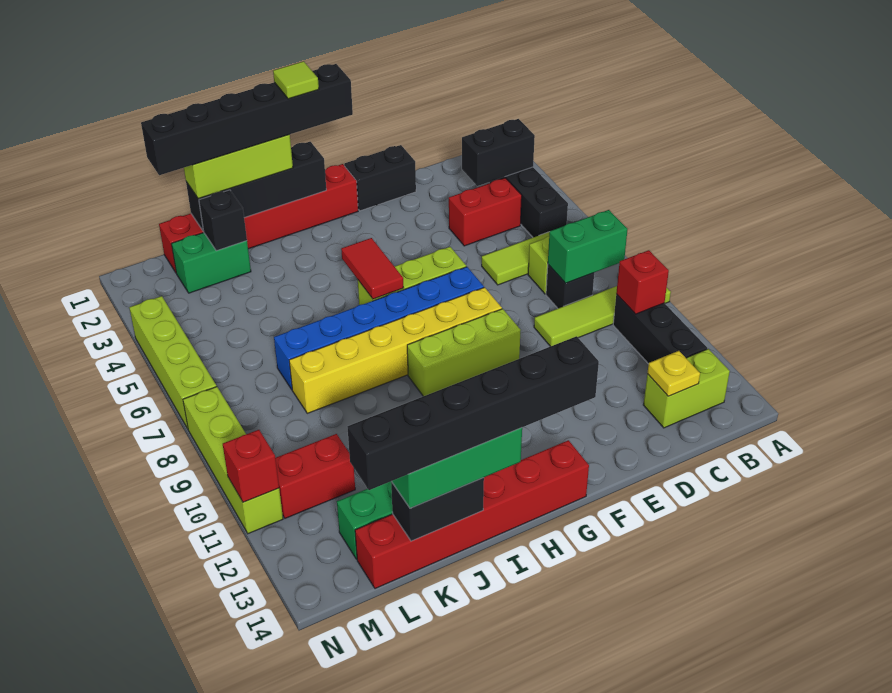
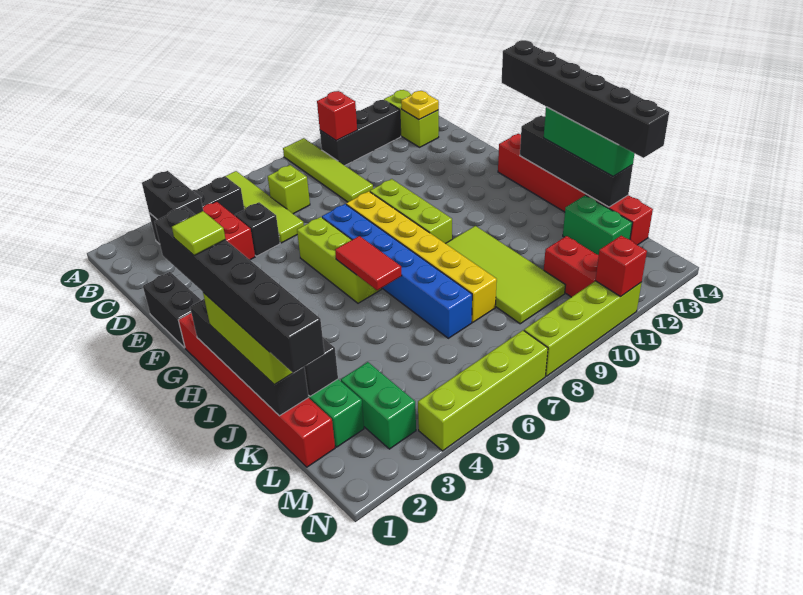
green brick B8:C8 level 2 -> green brick L3:M3 level 1
black brick C8 level 1 -> black brick D5 level 1
red tile H5:H6 level 2 -> red tile H6:I6 level 2
none -> lime tile I9:L10 level 1
black brick J14:K14 level 2 -> black brick H14:K14 level 2

